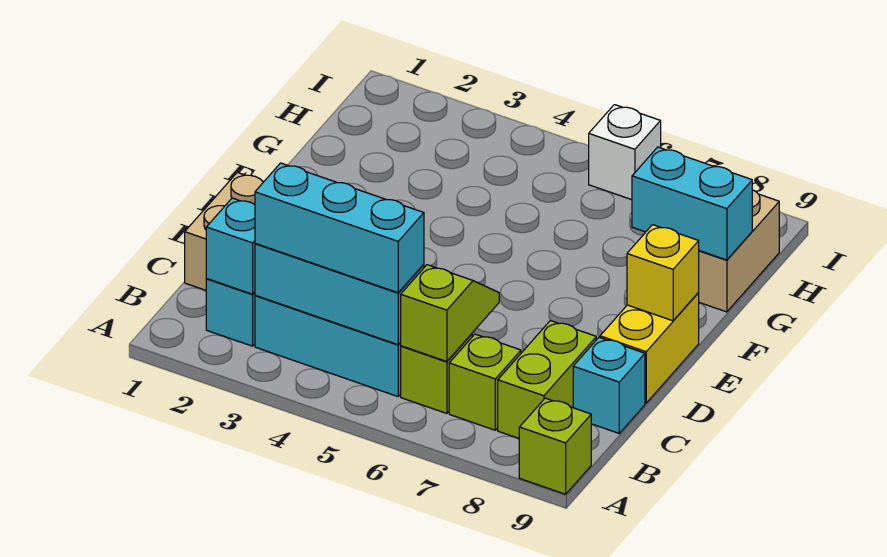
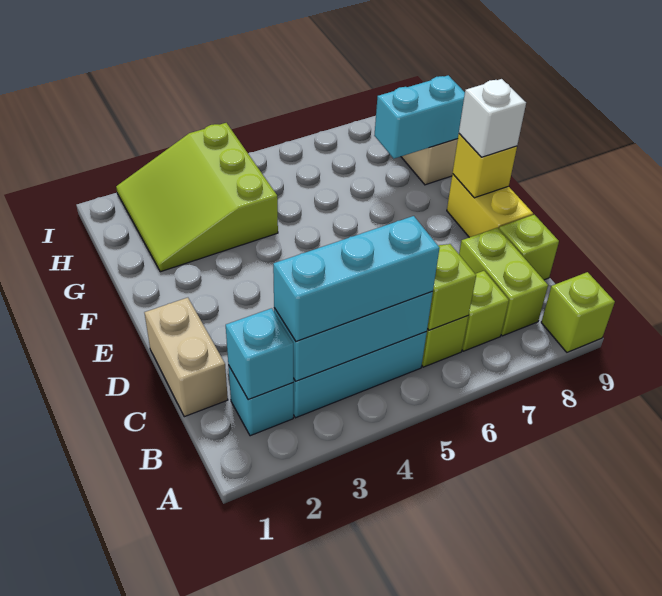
cyan brick C9 level 1 -> lime brick C9 level 1
none -> lime slope G2:I4 level 1 top 4
white brick I6 level 1 -> white brick E9 level 3

